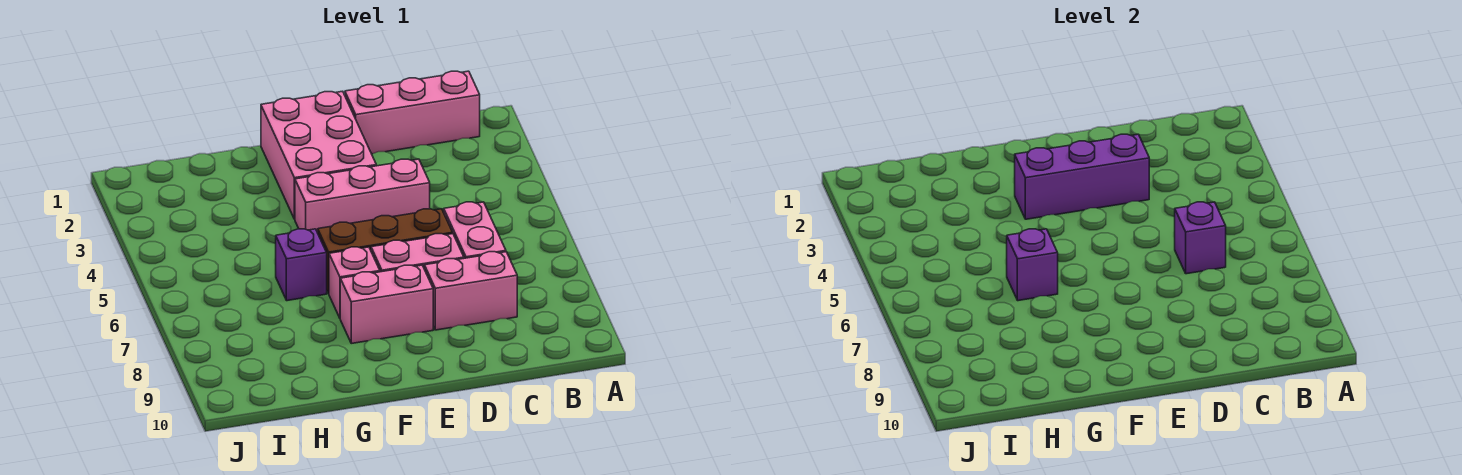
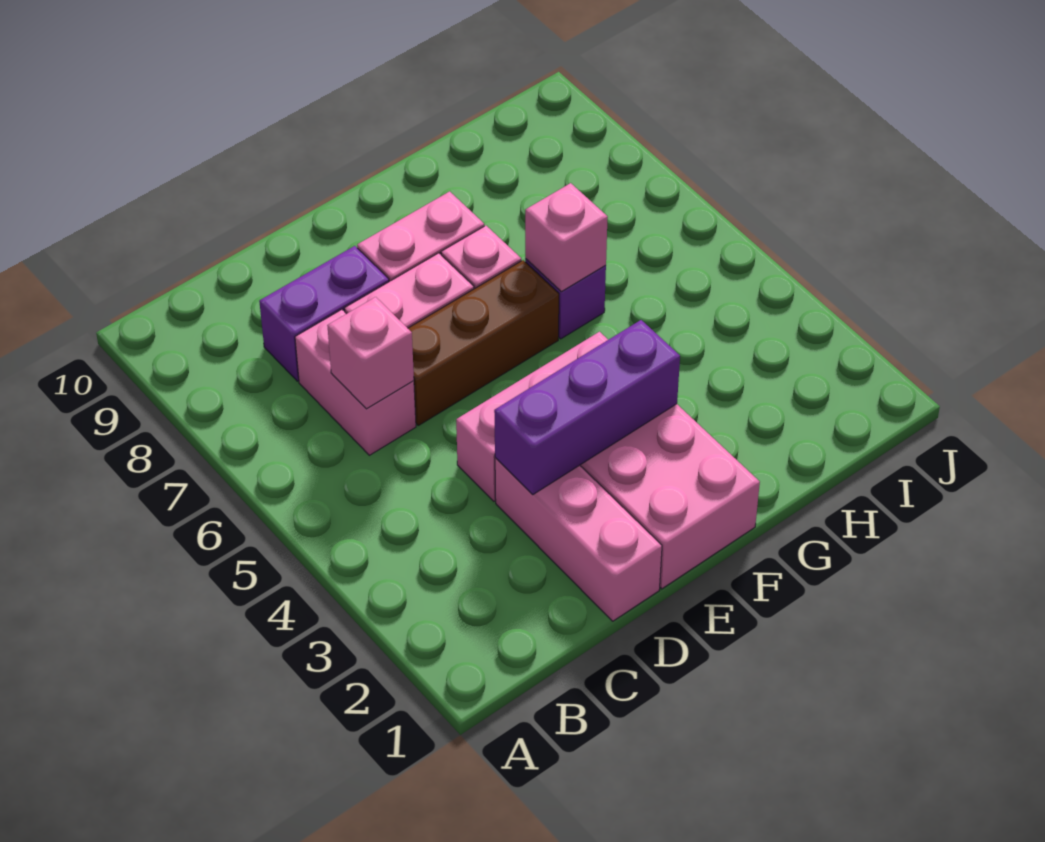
pink brick B1:D1 level 1 -> pink brick D1:D3 level 1
purple brick C6 level 2 -> pink brick C6 level 2
pink brick C8:D8 level 1 -> purple brick C8:D8 level 1
purple brick G6 level 2 -> pink brick G6 level 2

